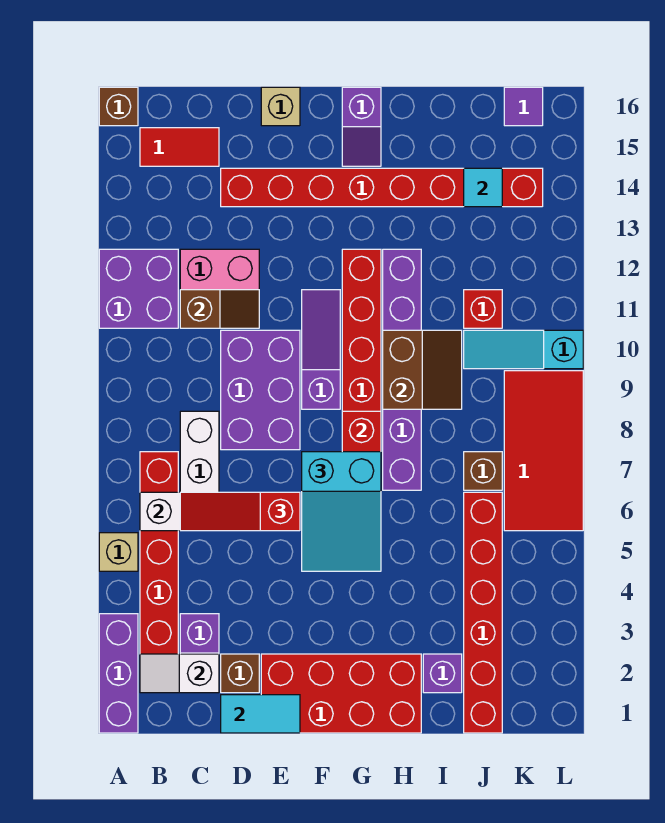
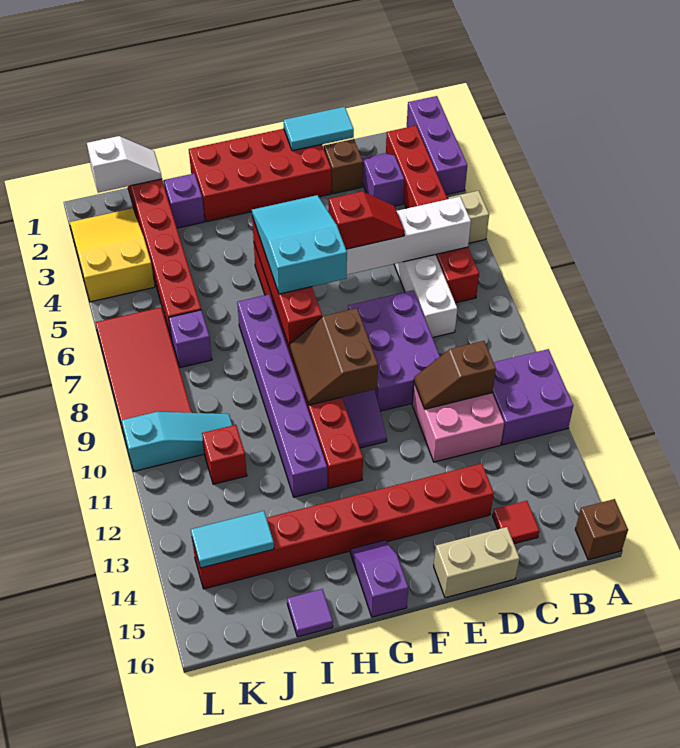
white slope B2:C2 level 2 top C -> white slope J1:K1 level 2 top K
red tile B15:C15 level 1 -> red tile C15 level 1
red slope C6:E6 level 3 top E -> red slope D6:E6 level 3 top E
tan brick E16 level 1 -> tan brick D16:E16 level 1
brown slope H9:I10 level 2 top H -> brown slope F9:G10 level 2 top F
brown brick J7 level 1 -> purple brick J7 level 1
cyan tile J14 level 2 -> cyan tile J14:K14 level 2
none -> yellow slope K2:L4 level 1 top 4
purple tile K16 level 1 -> purple tile I16 level 1

